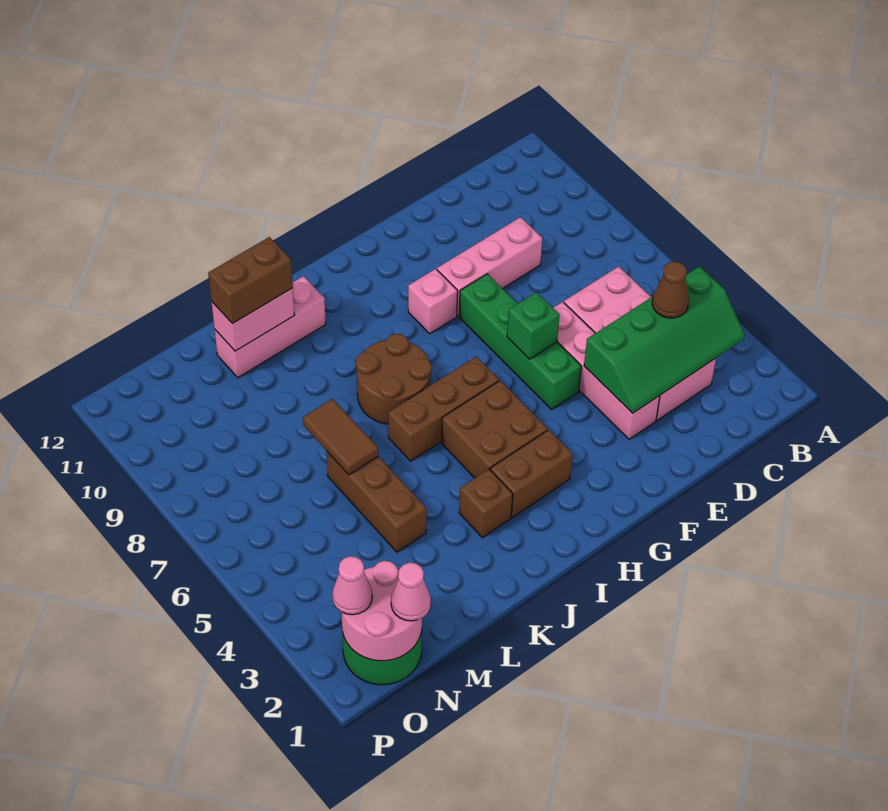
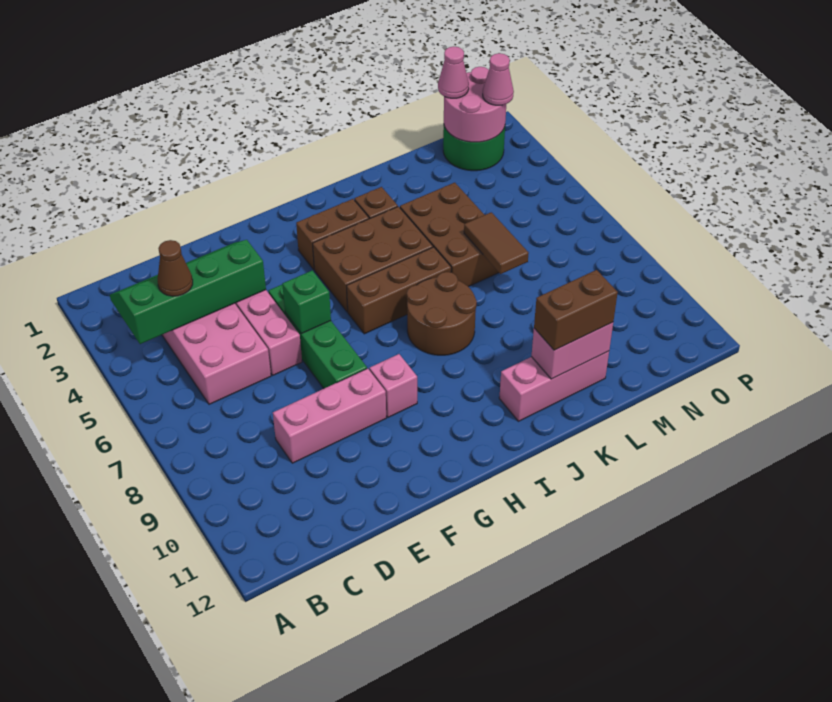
brown brick H4:I5 level 1 -> brown brick H4:J5 level 1
brown brick L4:L6 level 1 -> brown brick K4:L6 level 1

